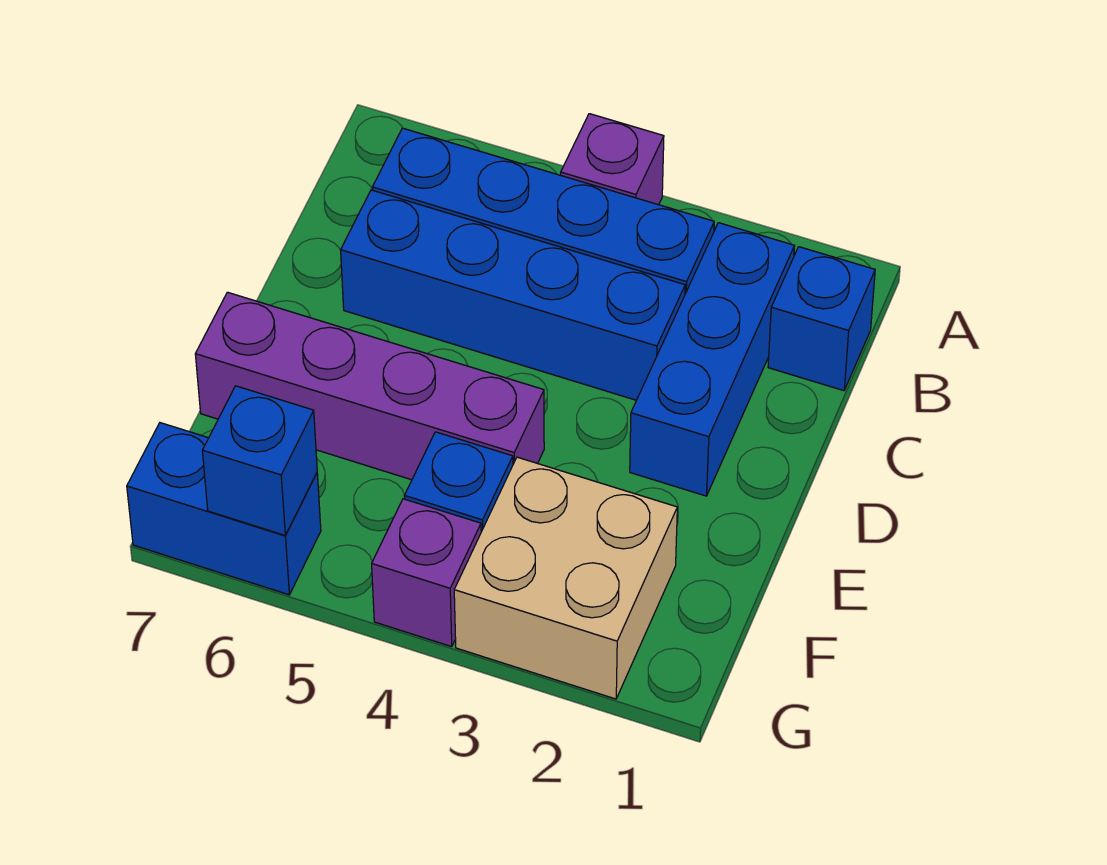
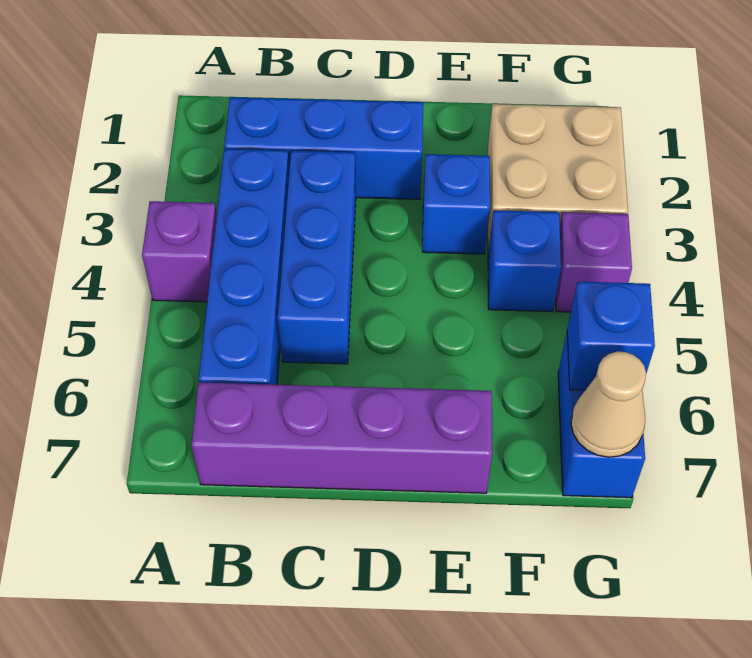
blue brick B1 level 1 -> blue brick E3 level 1
blue brick C3:C6 level 1 -> blue brick C3:C5 level 1
purple brick E4:E7 level 1 -> purple brick B7:E7 level 1
none -> tan cone G7 level 2

